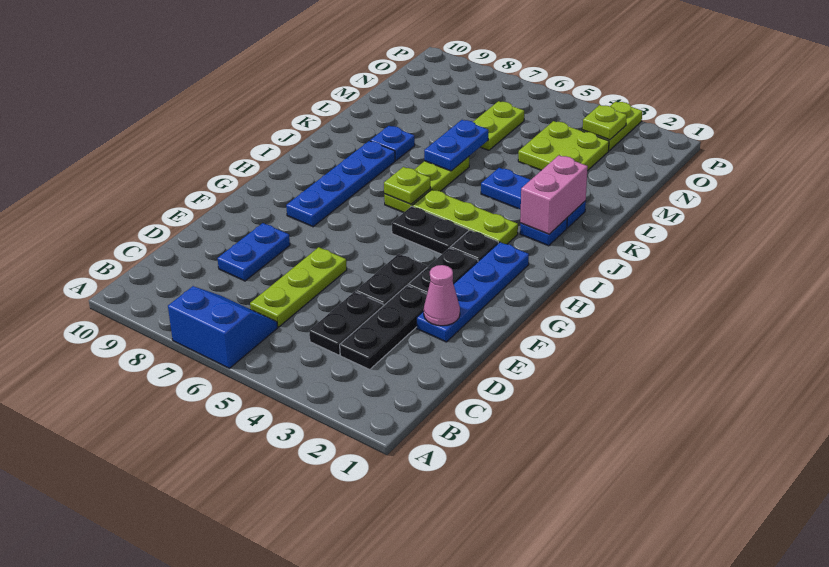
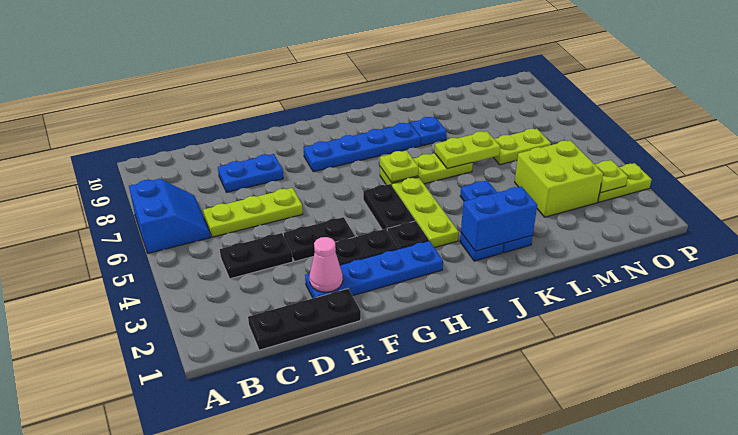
black plate C3:E3 level 1 -> black plate C1:E1 level 1
pink brick J2:K2 level 2 -> blue brick J2:K2 level 2
blue plate K6:L6 level 2 -> lime plate K6:L6 level 2
lime plate M3:N4 level 1 -> lime brick M3:N4 level 1

